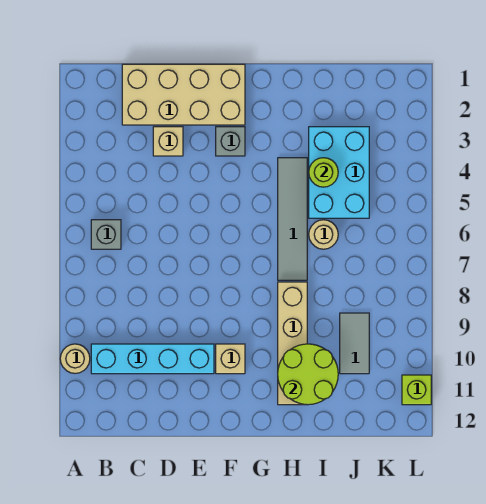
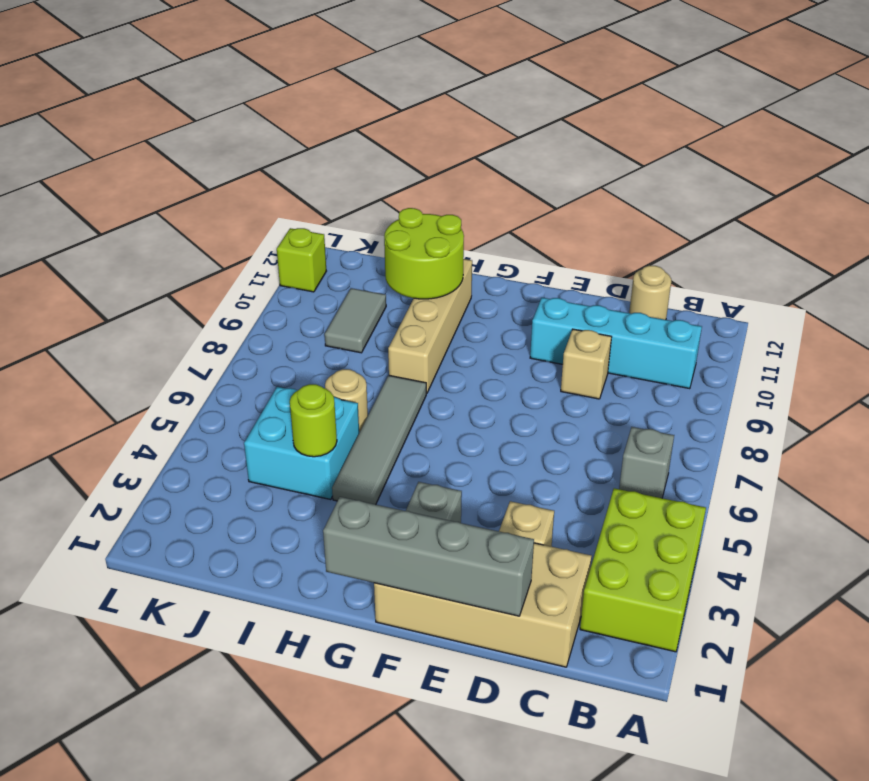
none -> lime brick A2:B4 level 1
tan round brick A10 level 1 -> tan round brick C12 level 1
none -> grey brick D1:G1 level 2
tan brick F10 level 1 -> tan brick D9 level 1
cyan brick I3:J5 level 1 -> cyan brick I4:J5 level 1

